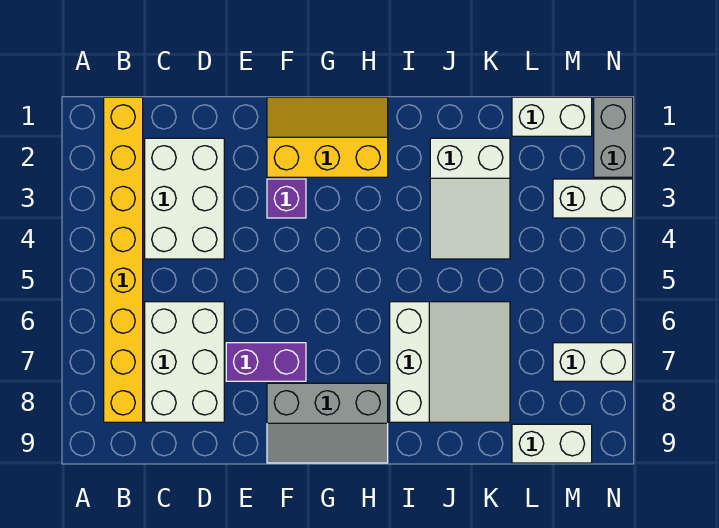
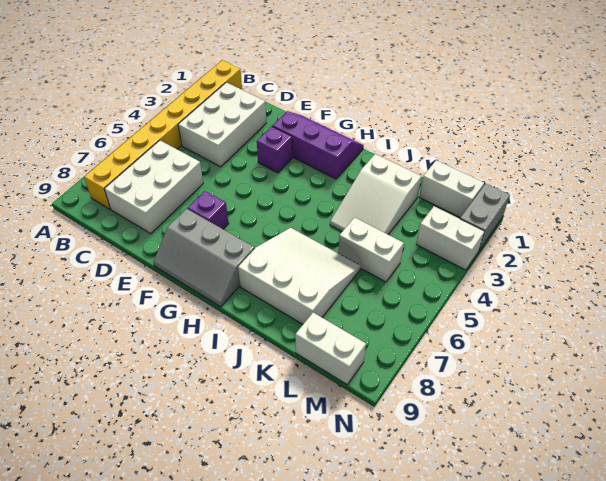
purple brick E7:F7 level 1 -> purple brick F7 level 1
yellow slope F1:H2 level 1 top 2 -> purple slope F1:H2 level 1 top 2
white slope I6:K8 level 1 top I -> white slope I6:K8 level 1 top 8
white brick M7:N7 level 1 -> white brick K5:L5 level 1

